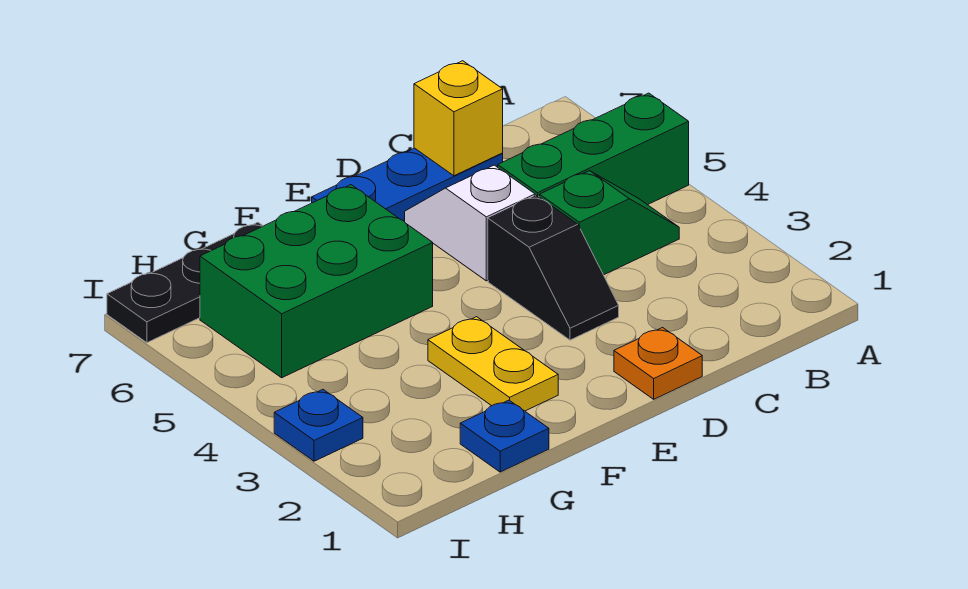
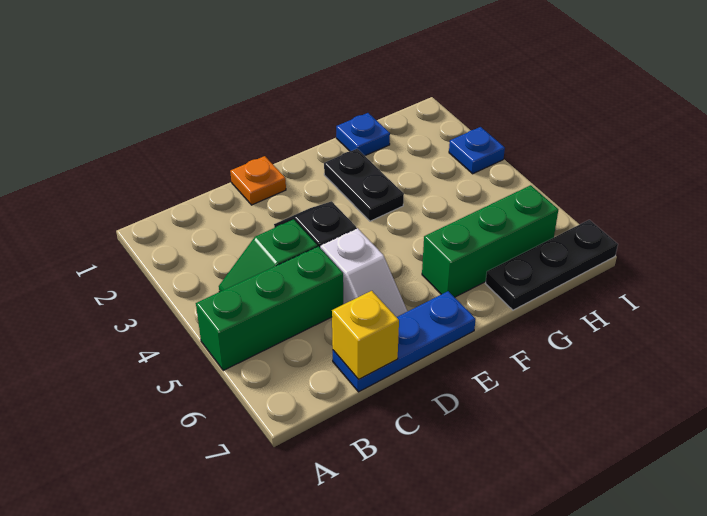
yellow plate F2:F3 level 1 -> black plate F2:F3 level 1
green brick F5:H6 level 1 -> green brick F6:H6 level 1

